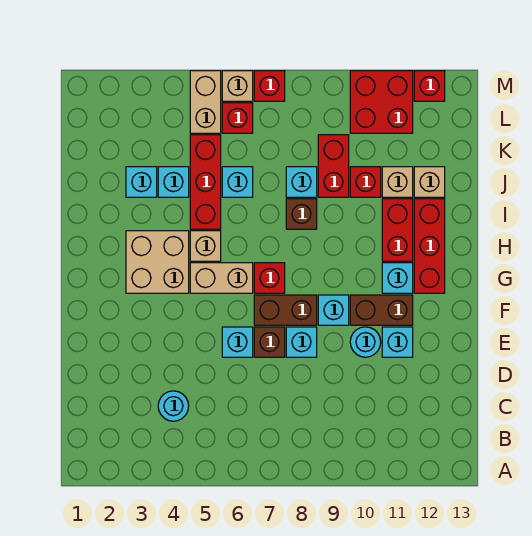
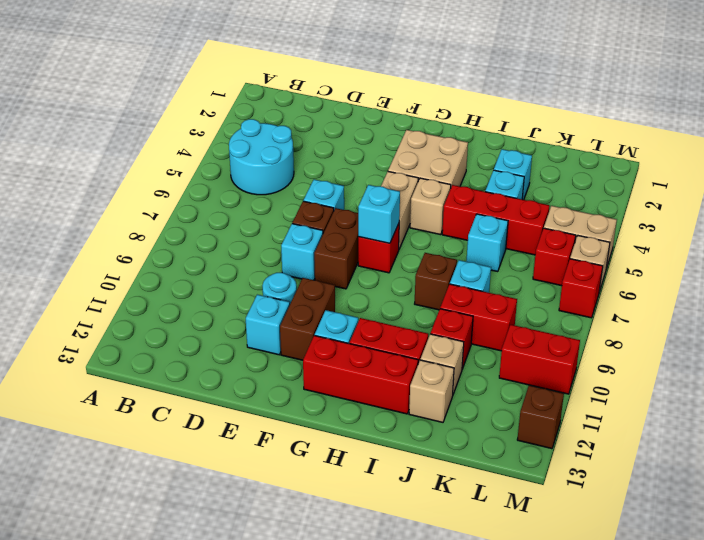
cyan round brick C4 level 1 -> cyan round brick B4:C5 level 1
cyan brick F9 level 1 -> cyan brick G7 level 2
red brick L10:M11 level 1 -> red brick L10:M10 level 1
red brick M12 level 1 -> brown brick M12 level 1

